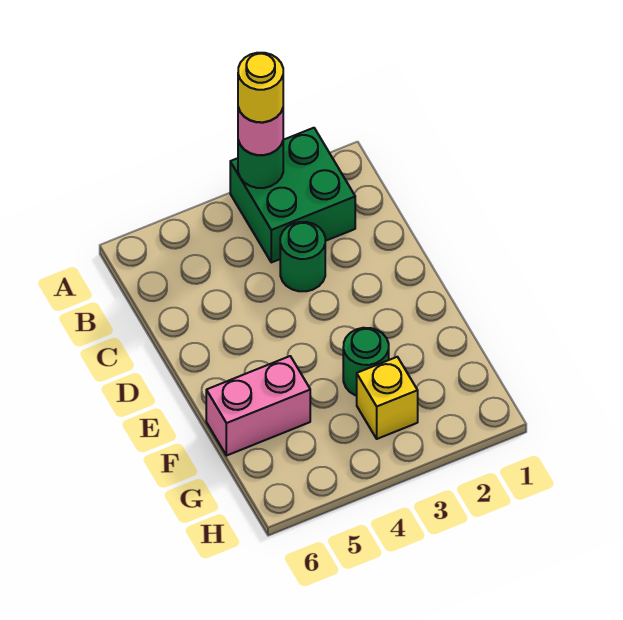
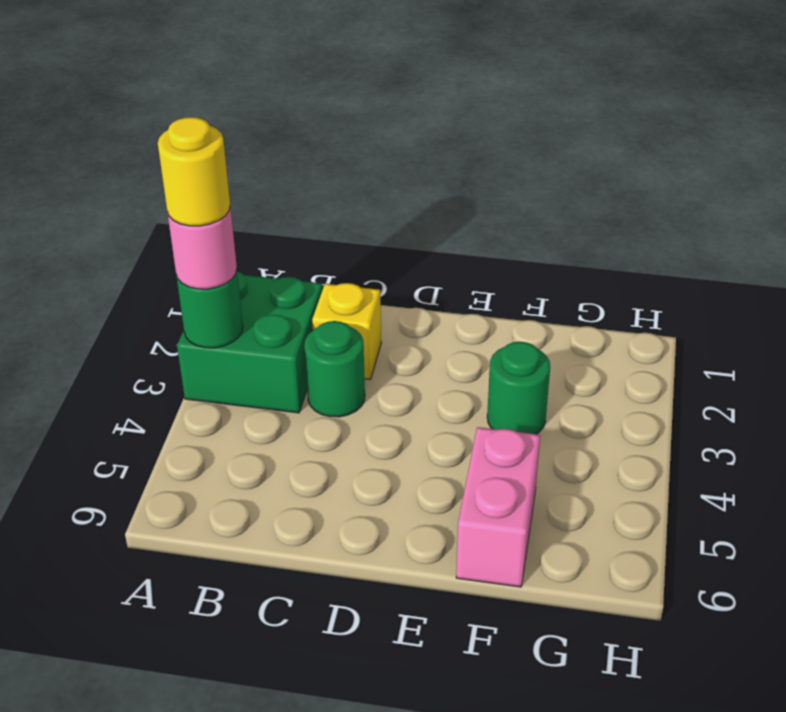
yellow brick G3 level 1 -> yellow brick C2 level 1

